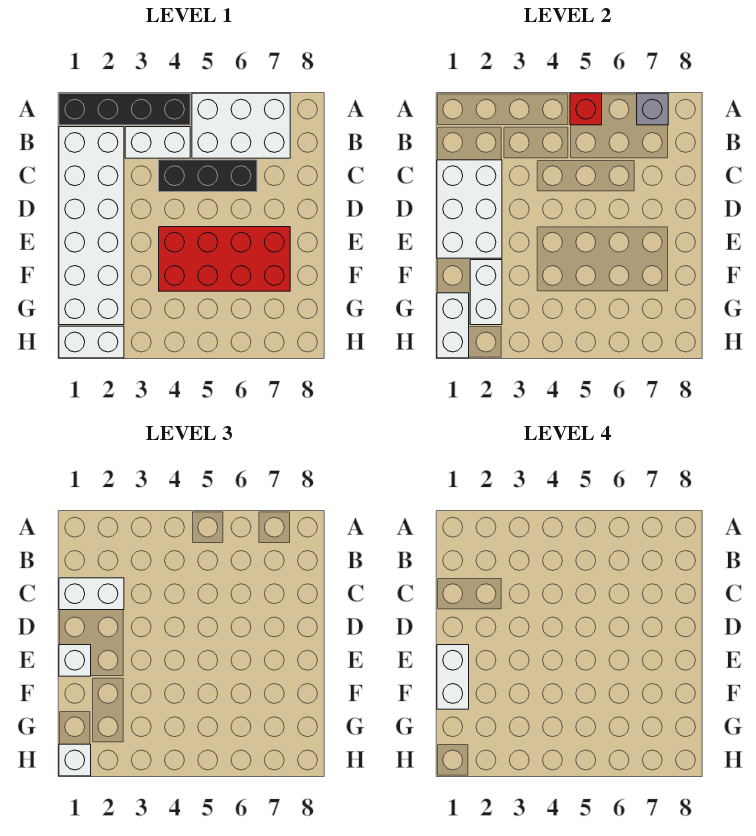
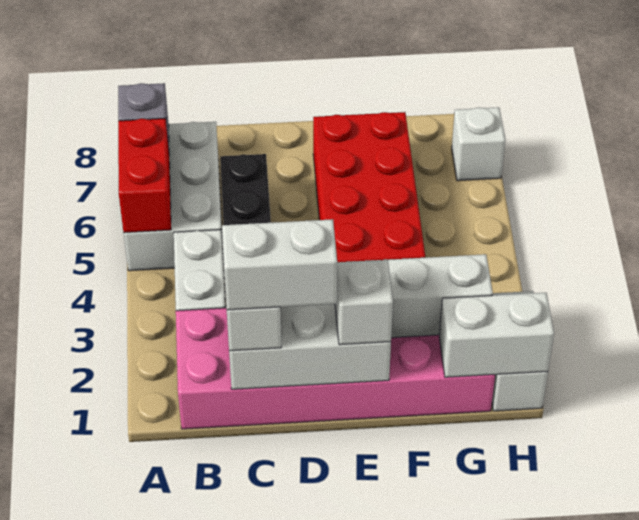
black brick A1:A4 level 1 -> none
red brick A5 level 2 -> red brick A5:A6 level 2
white brick B1:G2 level 1 -> pink brick B1:G2 level 1
white brick E1:F1 level 4 -> white brick C1:D1 level 4
white brick H1 level 3 -> white brick H7 level 1

